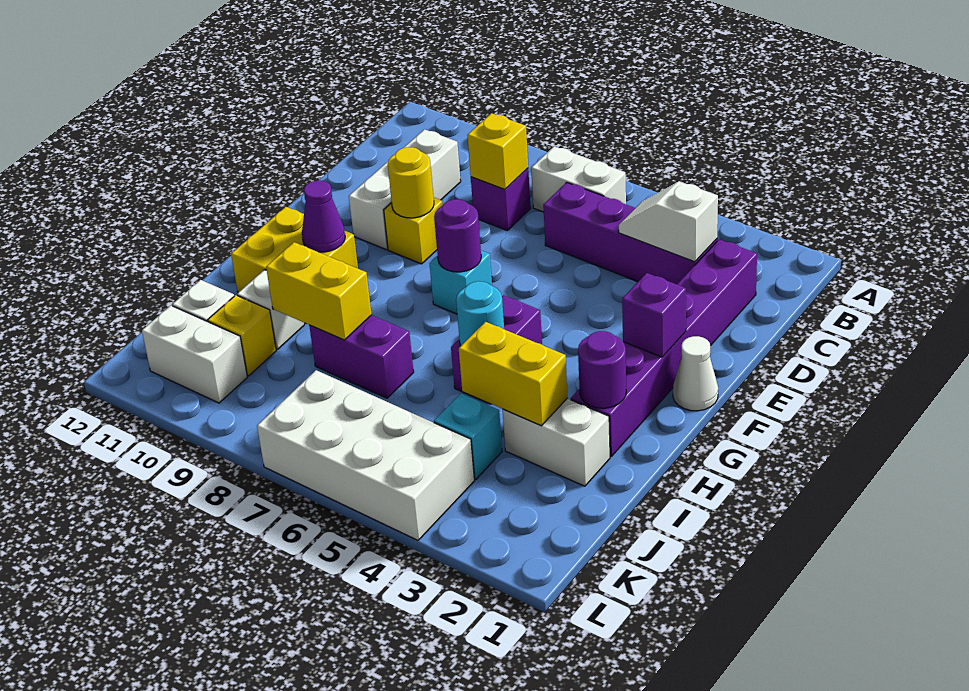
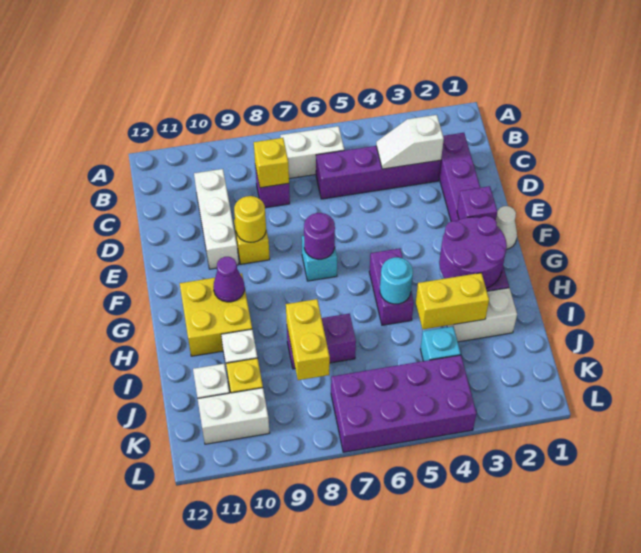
purple round brick H2 level 2 -> purple round brick G2:H3 level 2
yellow brick I8:I9 level 2 -> yellow brick I8:J8 level 2
white brick K4:L7 level 1 -> purple brick K4:L7 level 1

